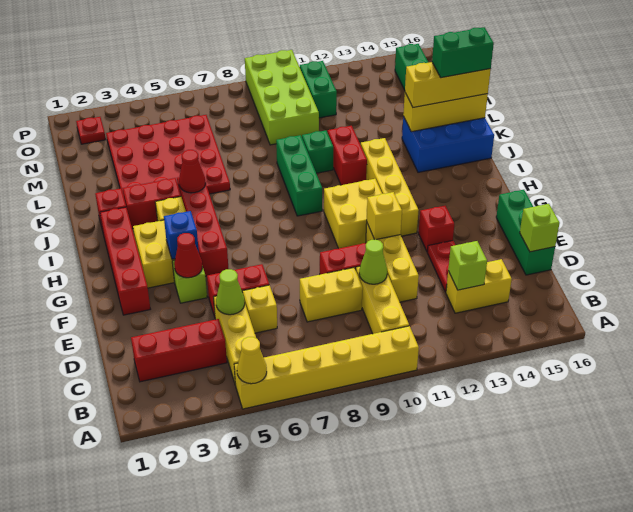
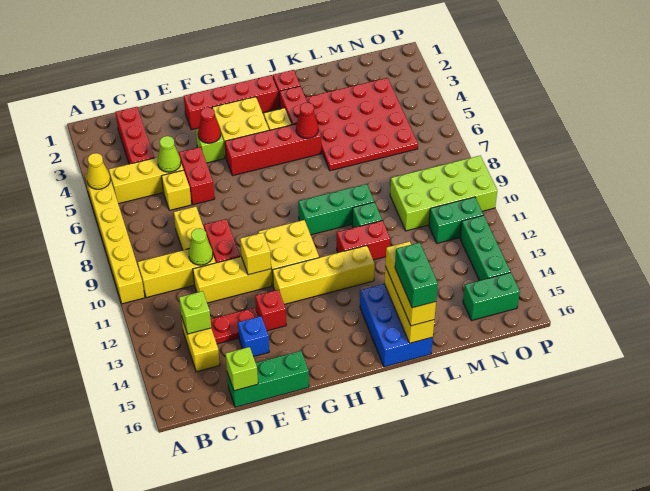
blue brick G4 level 2 -> blue brick E14 level 1
red plate O2 level 1 -> none
none -> green brick O12:O14 level 1

